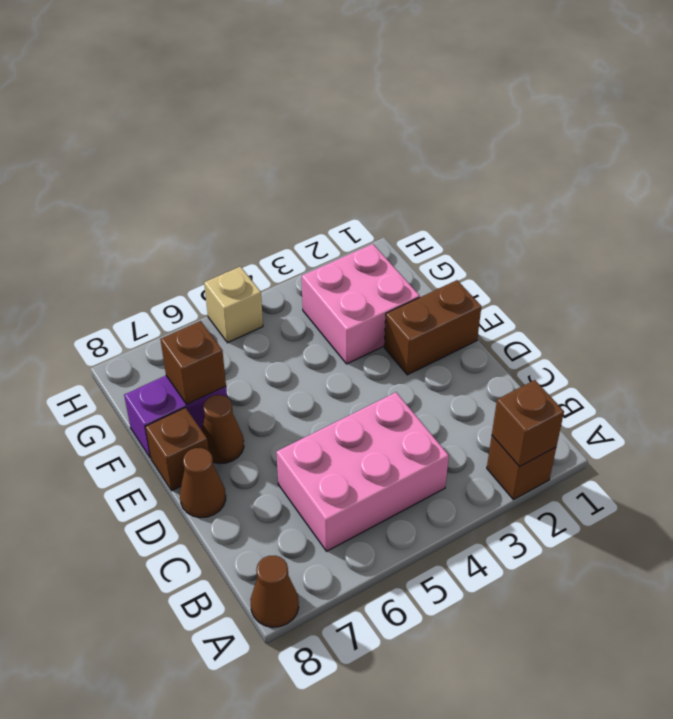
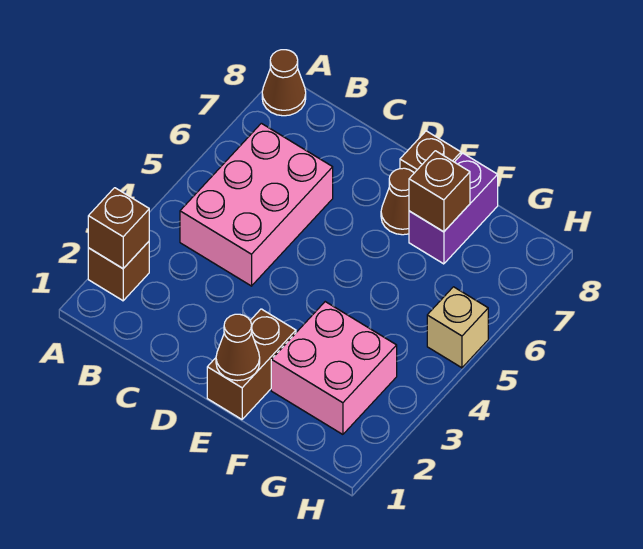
brown cone D8 level 1 -> brown cone E1 level 2

